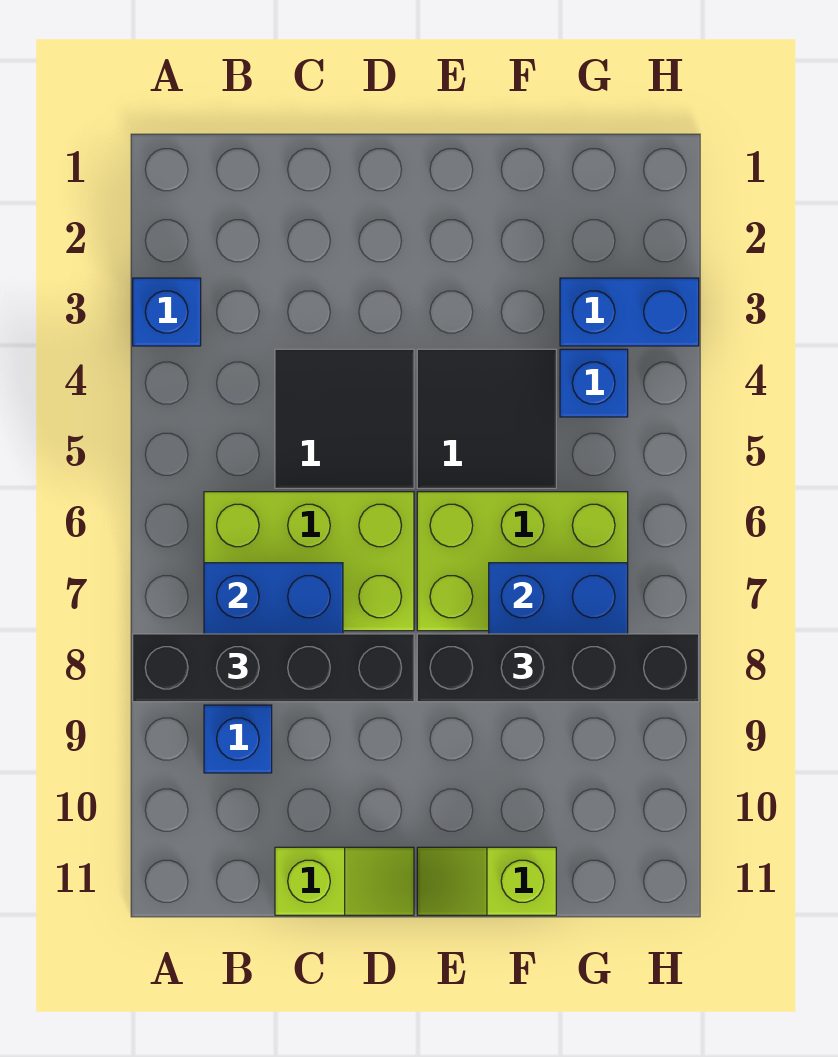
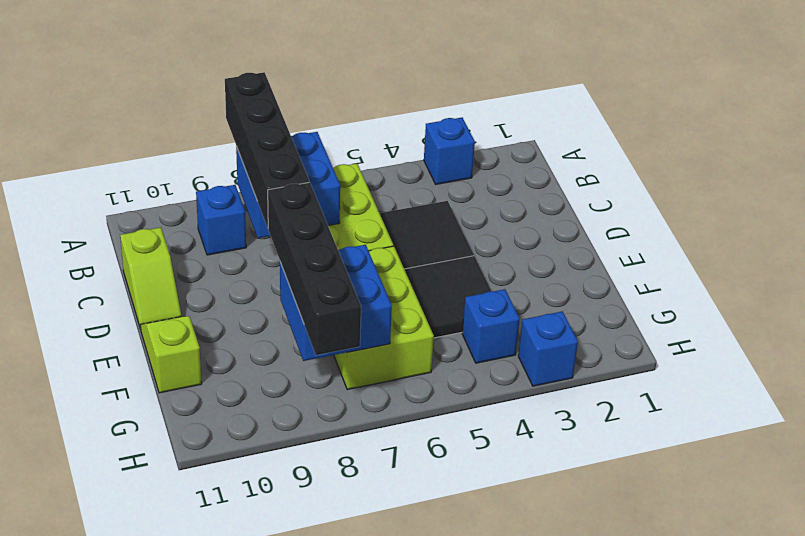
blue brick G3:H3 level 1 -> blue brick H3 level 1

